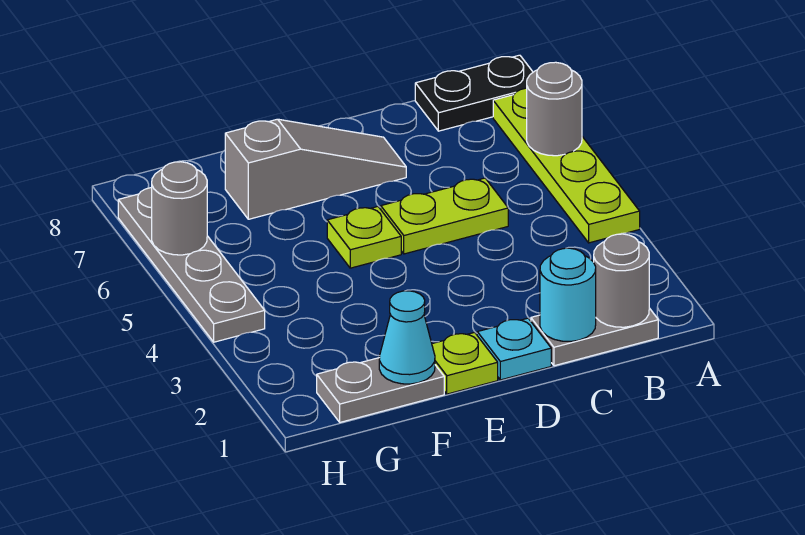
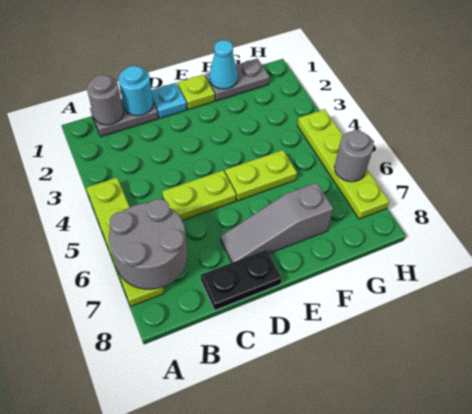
grey round brick A6 level 2 -> grey round brick A6:B7 level 2
black plate A8:B8 level 1 -> black plate C8:D8 level 1
lime plate E5 level 1 -> lime plate E5:F5 level 1
grey plate H4:H7 level 1 -> lime plate H4:H7 level 1

